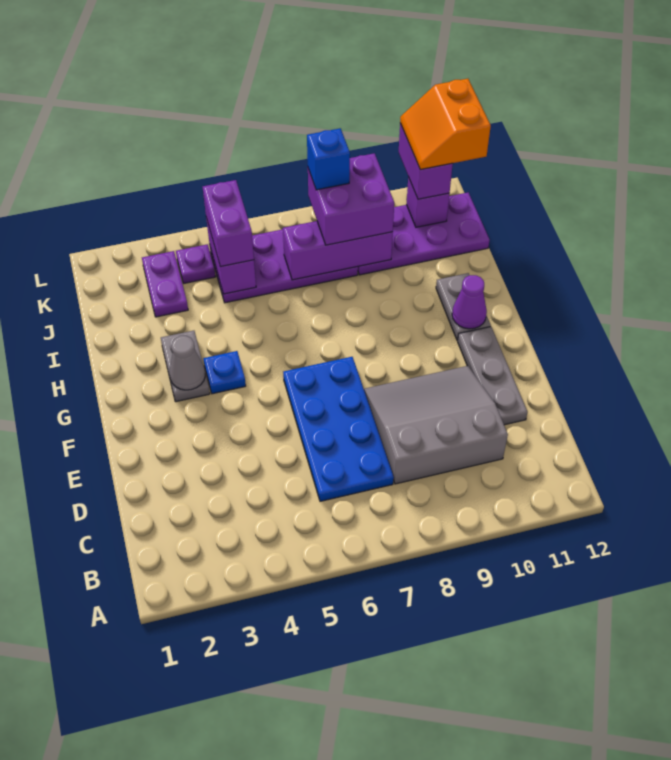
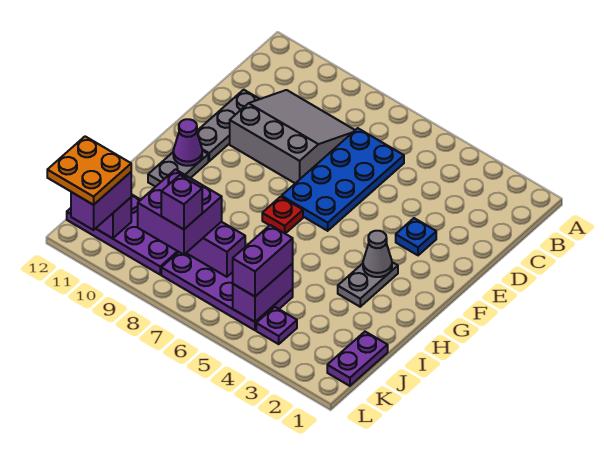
grey slope C8:E10 level 1 top C -> grey slope C8:E10 level 1 top E
blue plate G4 level 1 -> blue plate E3 level 1
none -> red plate G7 level 1
purple plate J3:K3 level 1 -> purple plate J1:K1 level 1
blue brick K8 level 4 -> purple brick K8 level 4
orange slope K11:L12 level 4 top 12 -> orange plate K11:L12 level 4

